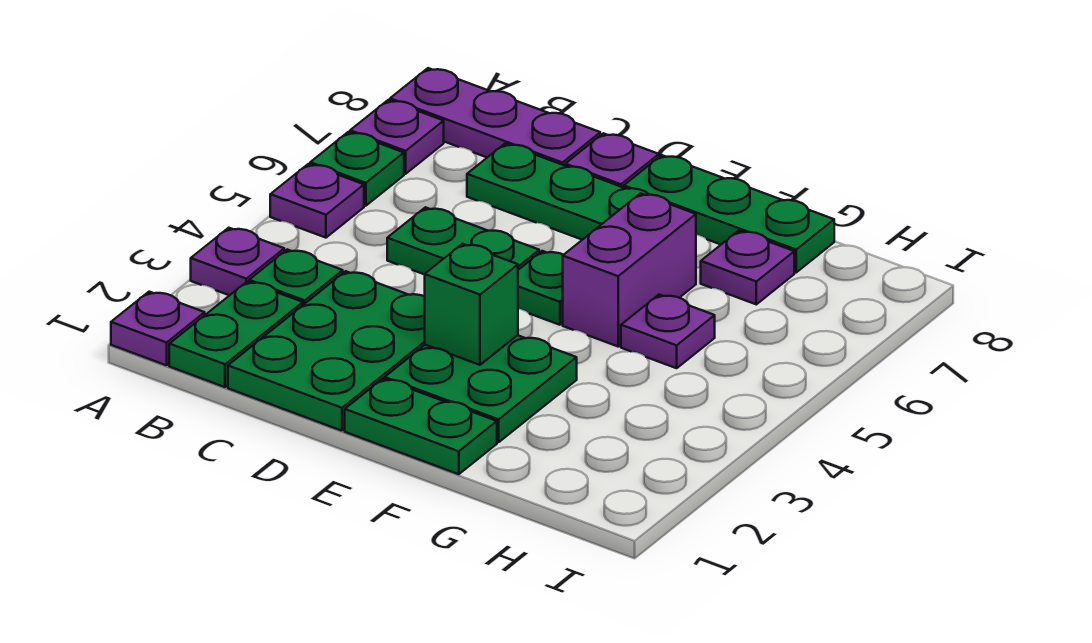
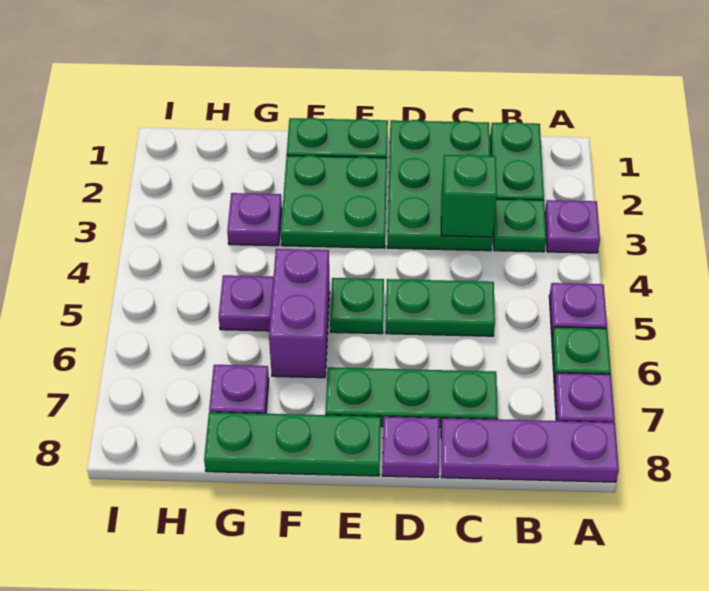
purple plate A1 level 1 -> purple plate G3 level 1
green brick E3 level 2 -> green brick C3 level 2

